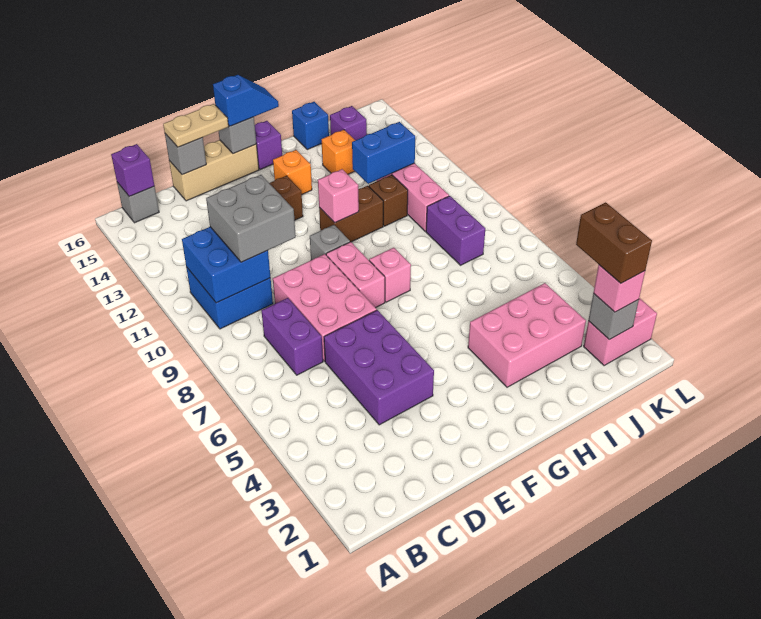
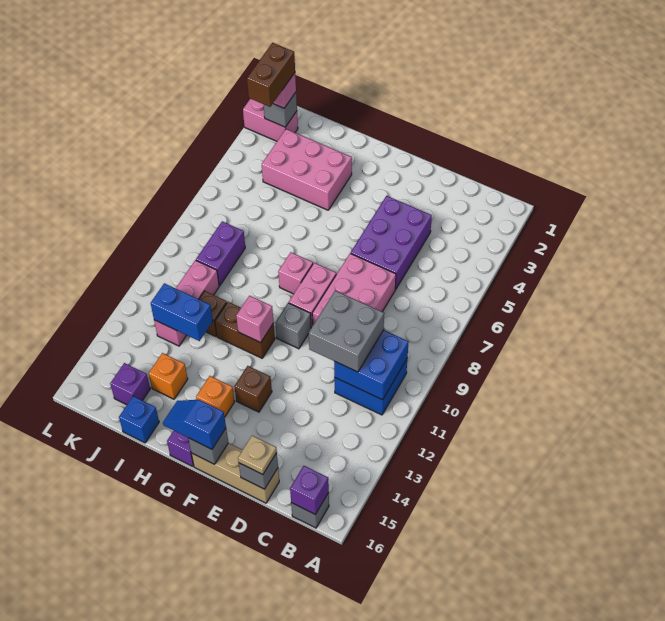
purple brick C7:C8 level 1 -> none
tan plate D16:E16 level 3 -> tan plate D16 level 3

